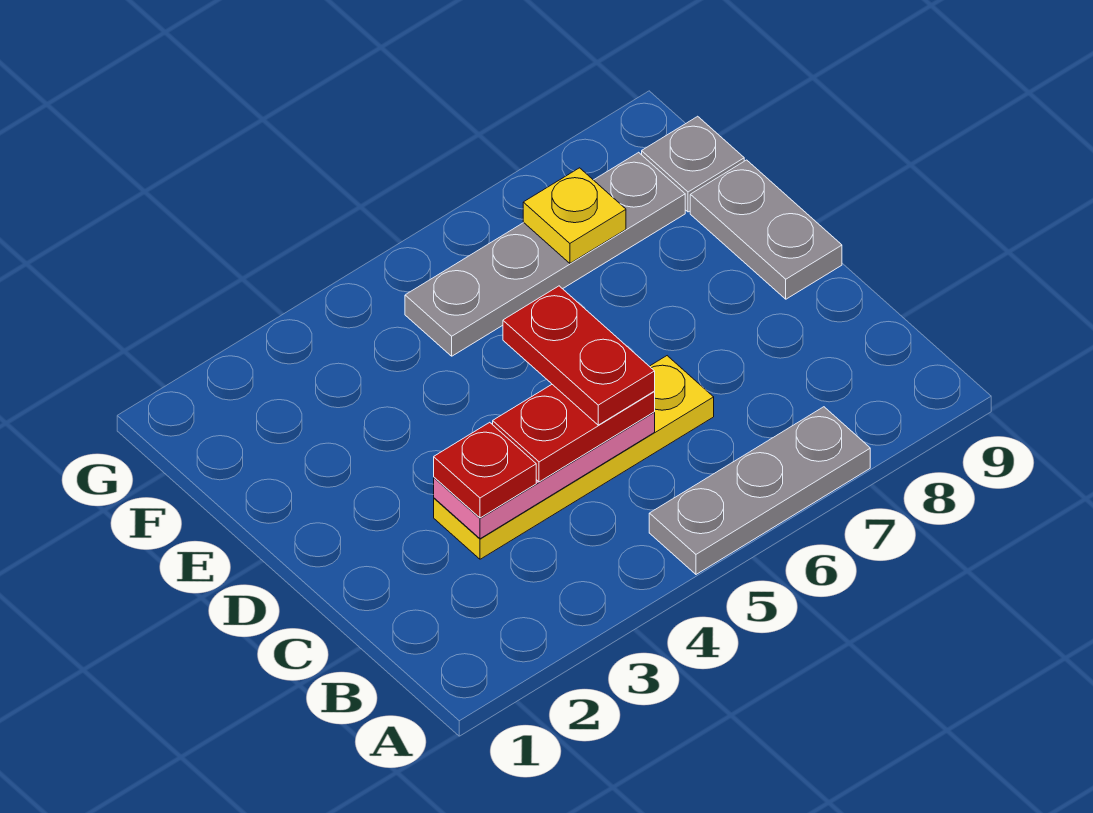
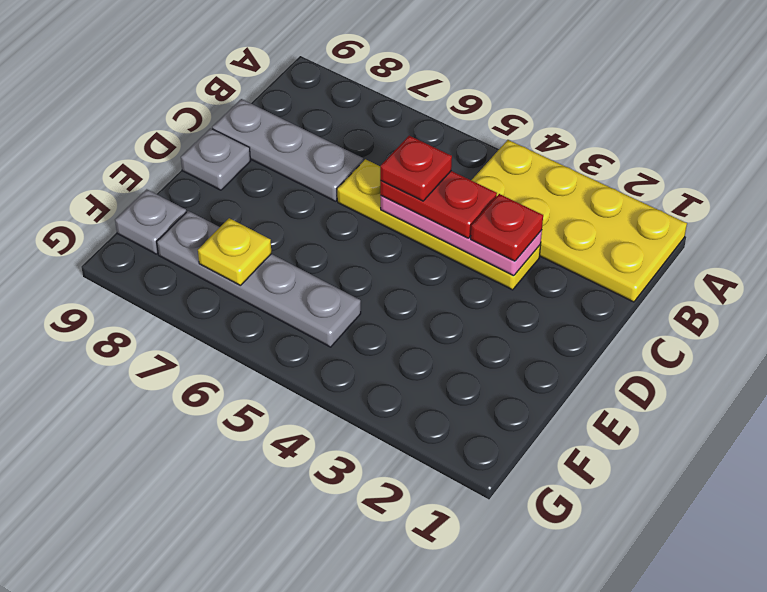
none -> yellow plate A1:B4 level 1
grey plate A5:A7 level 1 -> grey plate C7:C9 level 1
red plate C5:D5 level 4 -> red plate C5 level 4
grey plate D9:E9 level 1 -> grey plate D9 level 1

